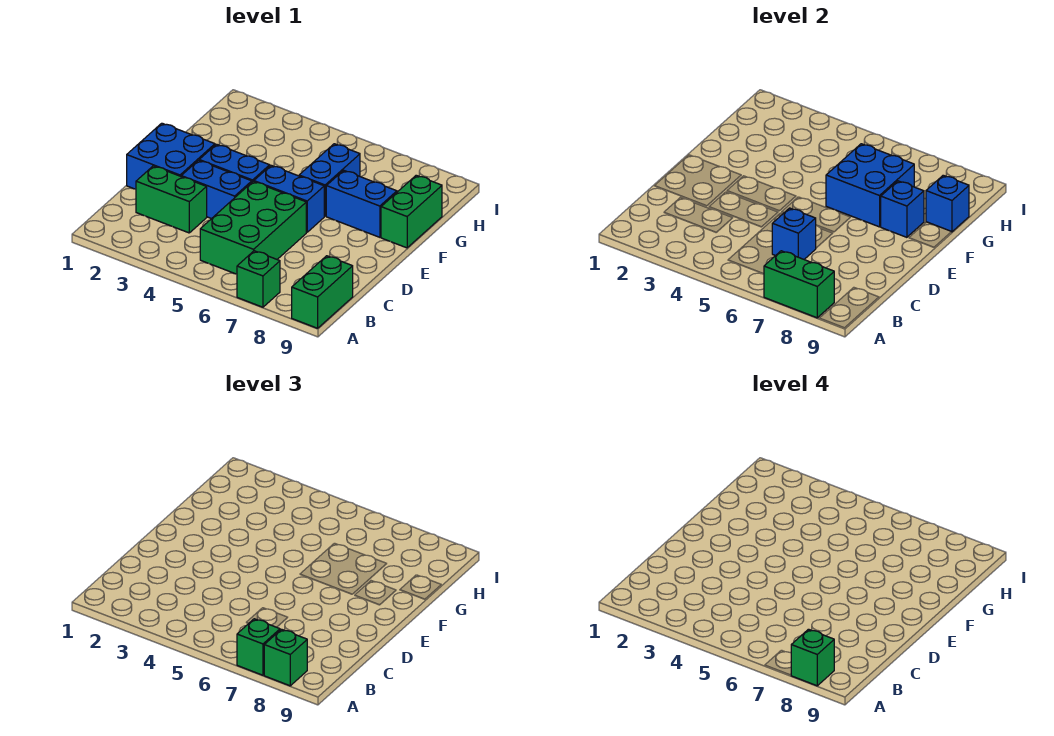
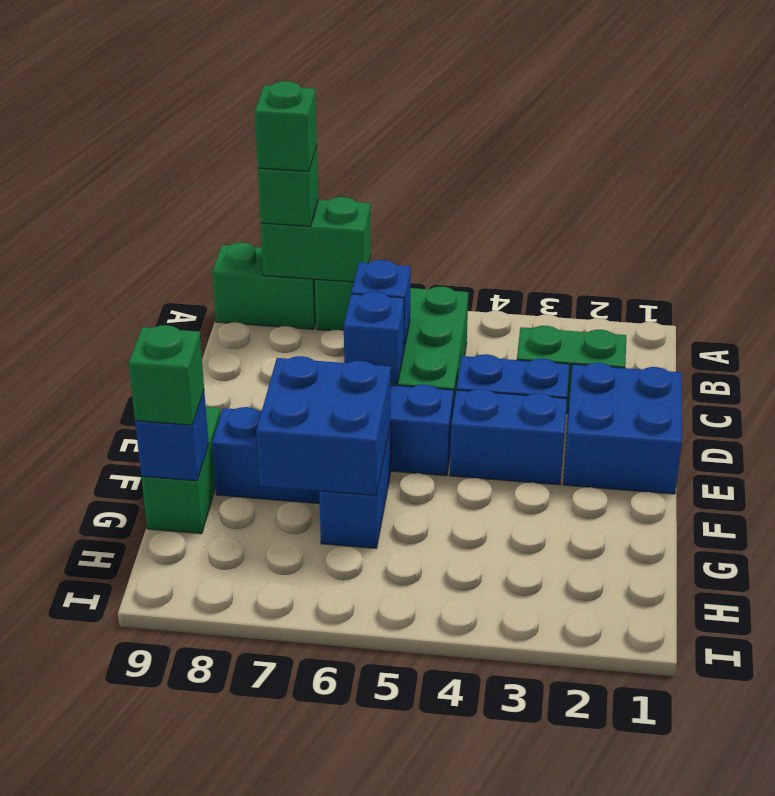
green brick A7 level 3 -> green brick G9 level 3
green brick A9:B9 level 1 -> green brick A8:A9 level 1
blue brick F8 level 2 -> blue brick D6 level 2

